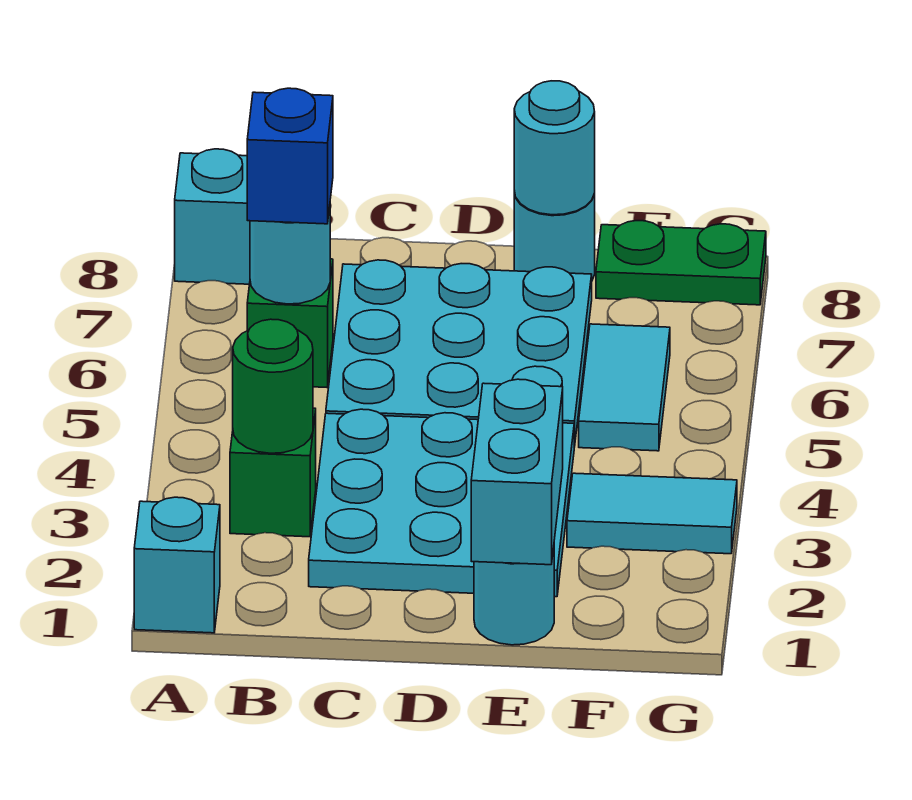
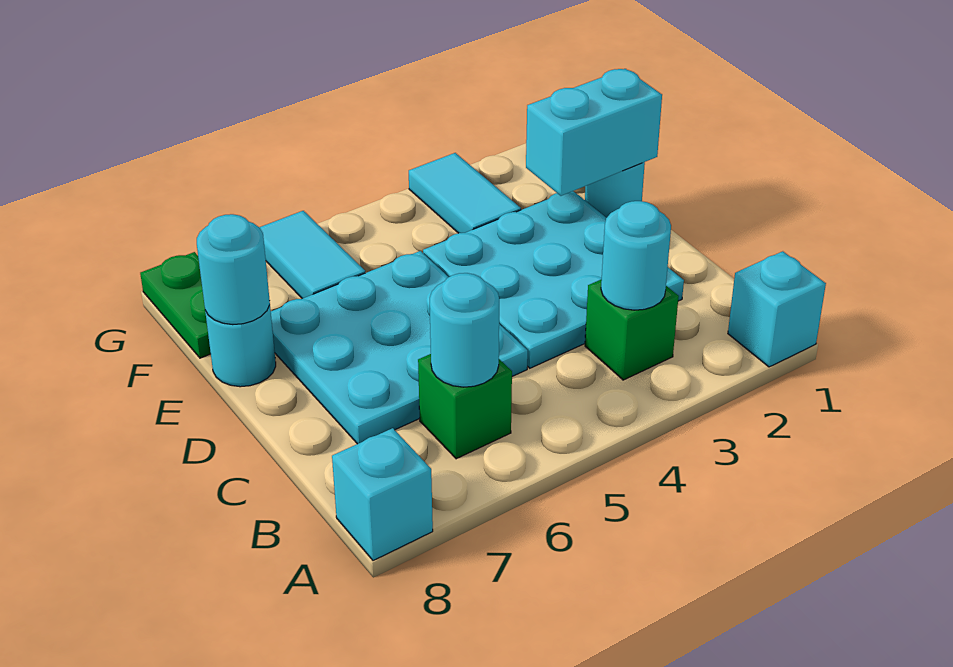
green round brick B3 level 2 -> cyan round brick B3 level 2
blue brick B6 level 3 -> none
cyan tile F5:F6 level 1 -> cyan tile F6:G6 level 1

